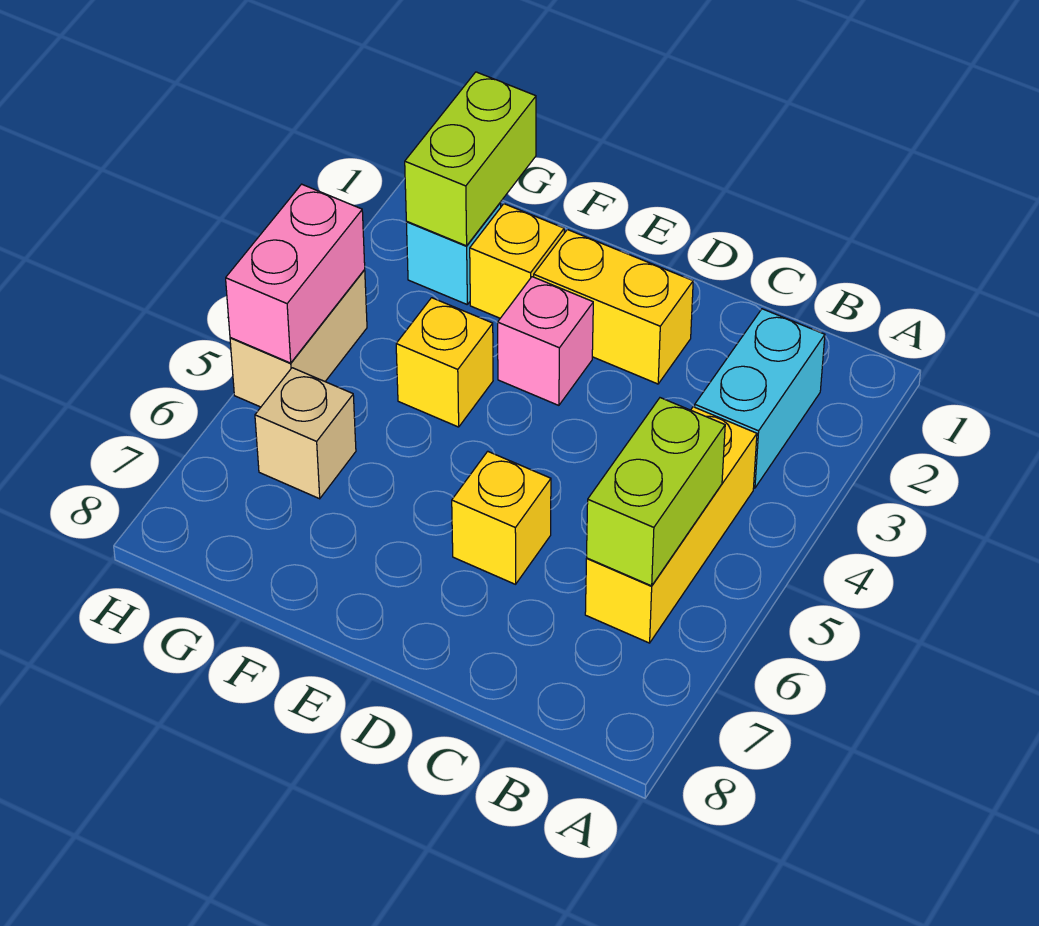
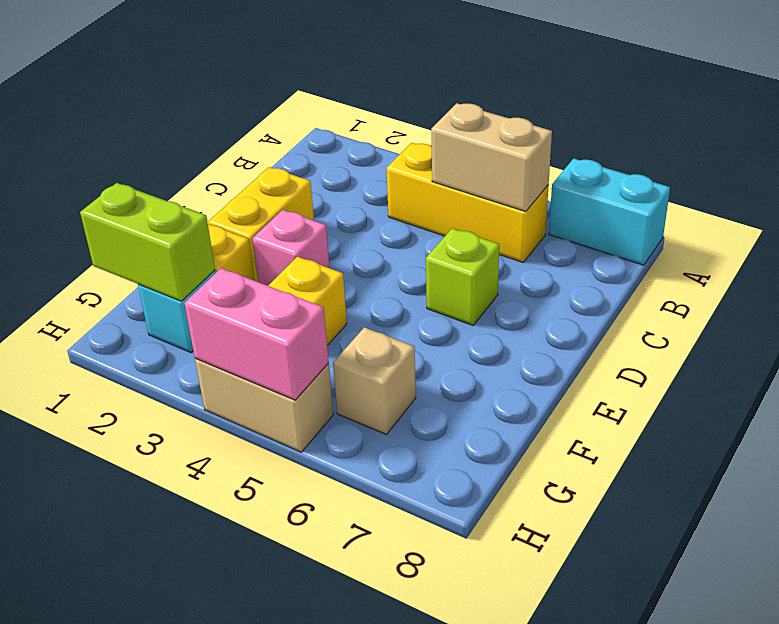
cyan brick B2:B3 level 1 -> cyan brick A7:A8 level 1
lime brick B5:B6 level 2 -> tan brick B5:B6 level 2
yellow brick D6 level 1 -> lime brick D6 level 1

